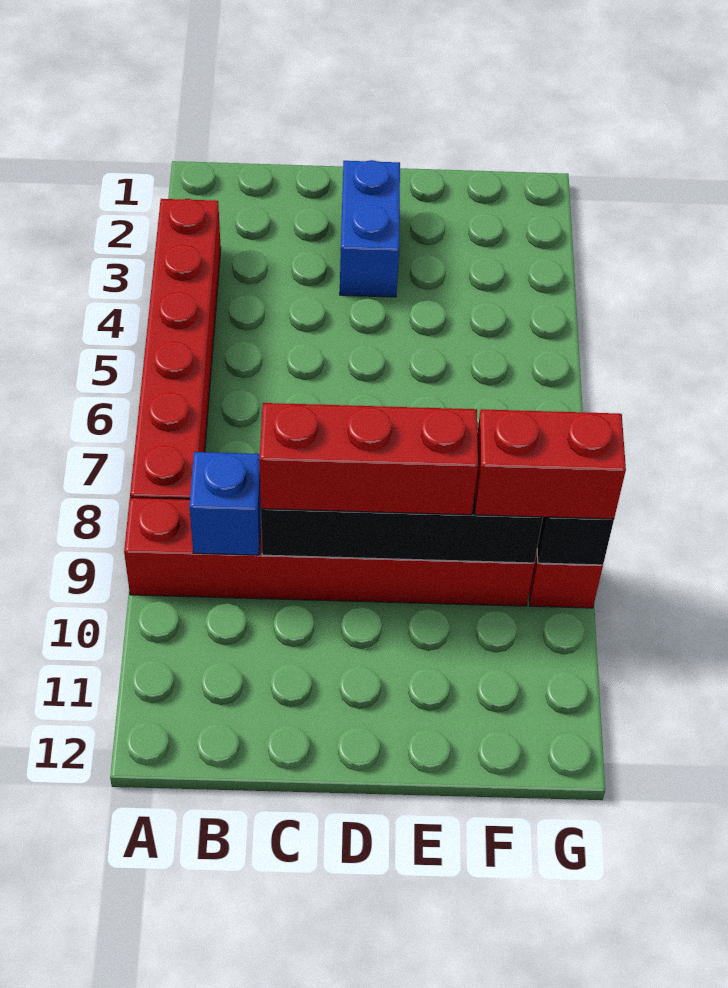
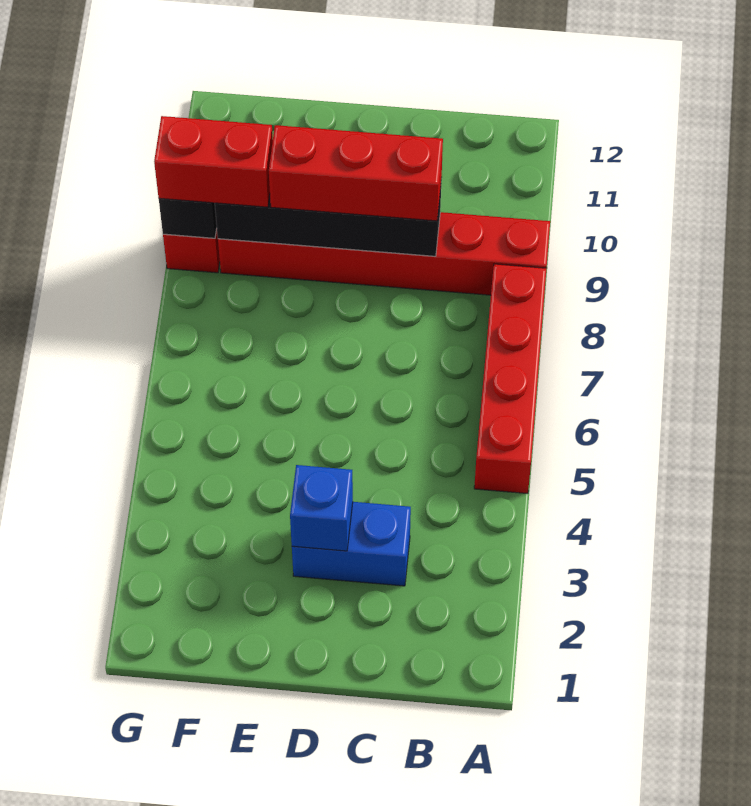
red brick A3:A8 level 1 -> red brick A5:A8 level 1
blue brick B9 level 2 -> blue brick D3 level 2
blue brick D2:D3 level 1 -> blue brick C3:D3 level 1

